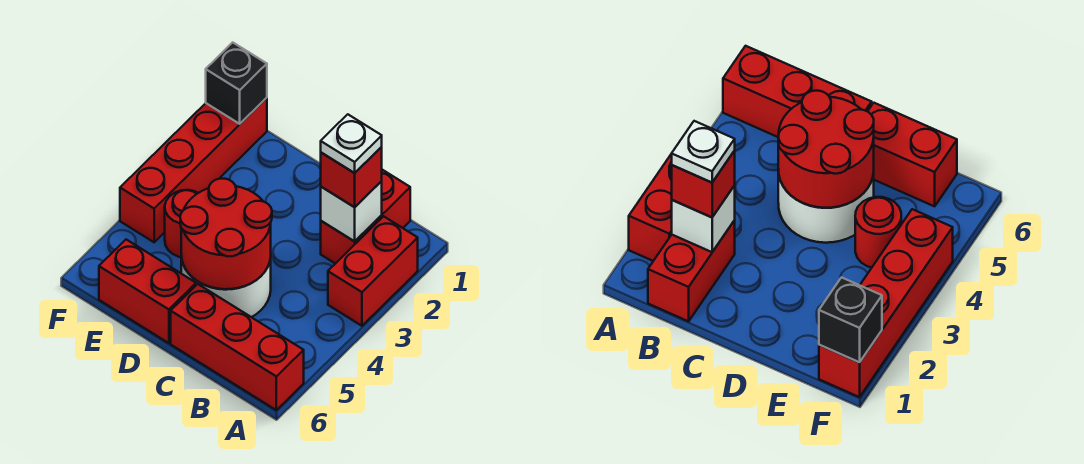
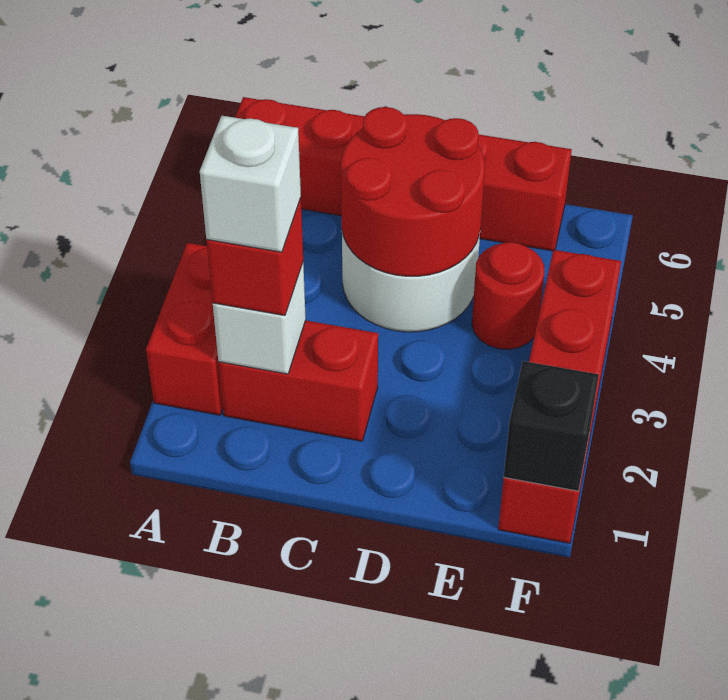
red brick B1:B2 level 1 -> red brick B2:C2 level 1
white plate B2 level 4 -> white brick B2 level 4

